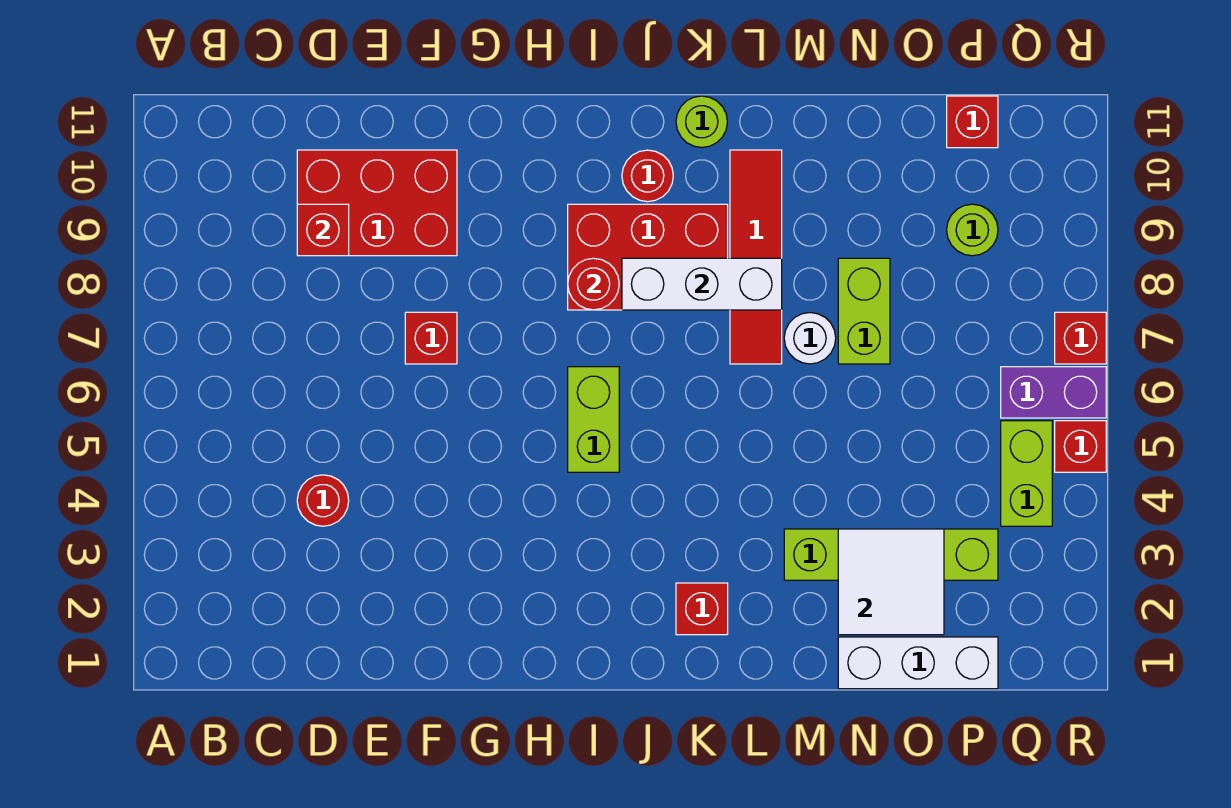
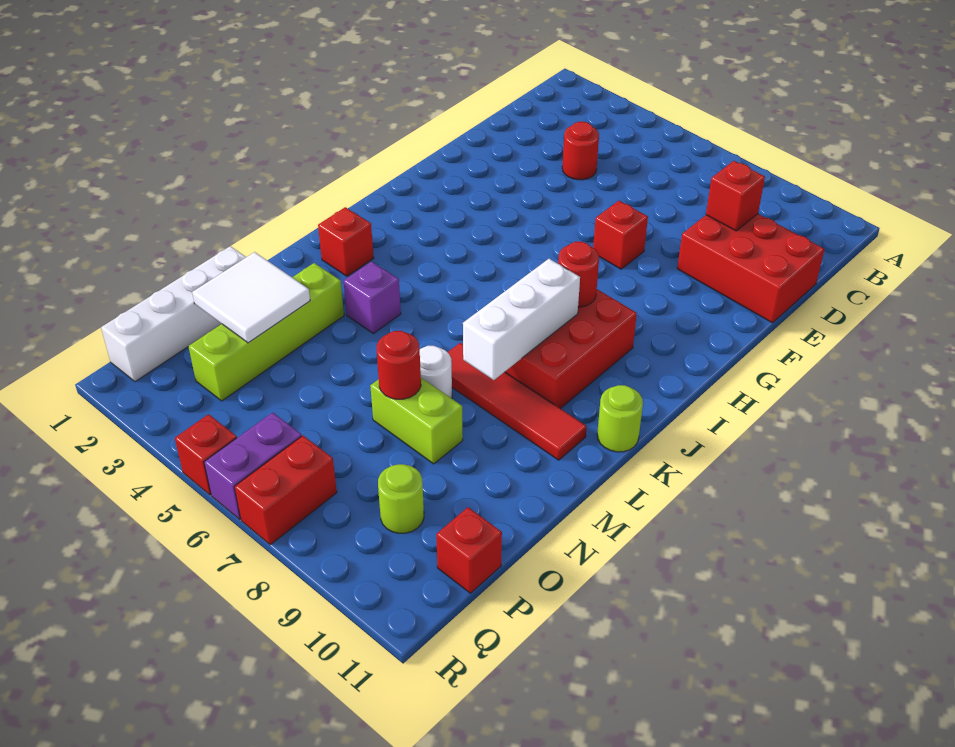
red brick D9:F10 level 1 -> red brick D9:E11 level 1
lime brick I5:I6 level 1 -> none
red round brick J10 level 1 -> red round brick N7 level 2
none -> purple brick L4 level 1
white brick N1:P1 level 1 -> white brick N1:Q1 level 1
lime brick Q4:Q5 level 1 -> none
red brick R7 level 1 -> red brick Q7:R7 level 1

